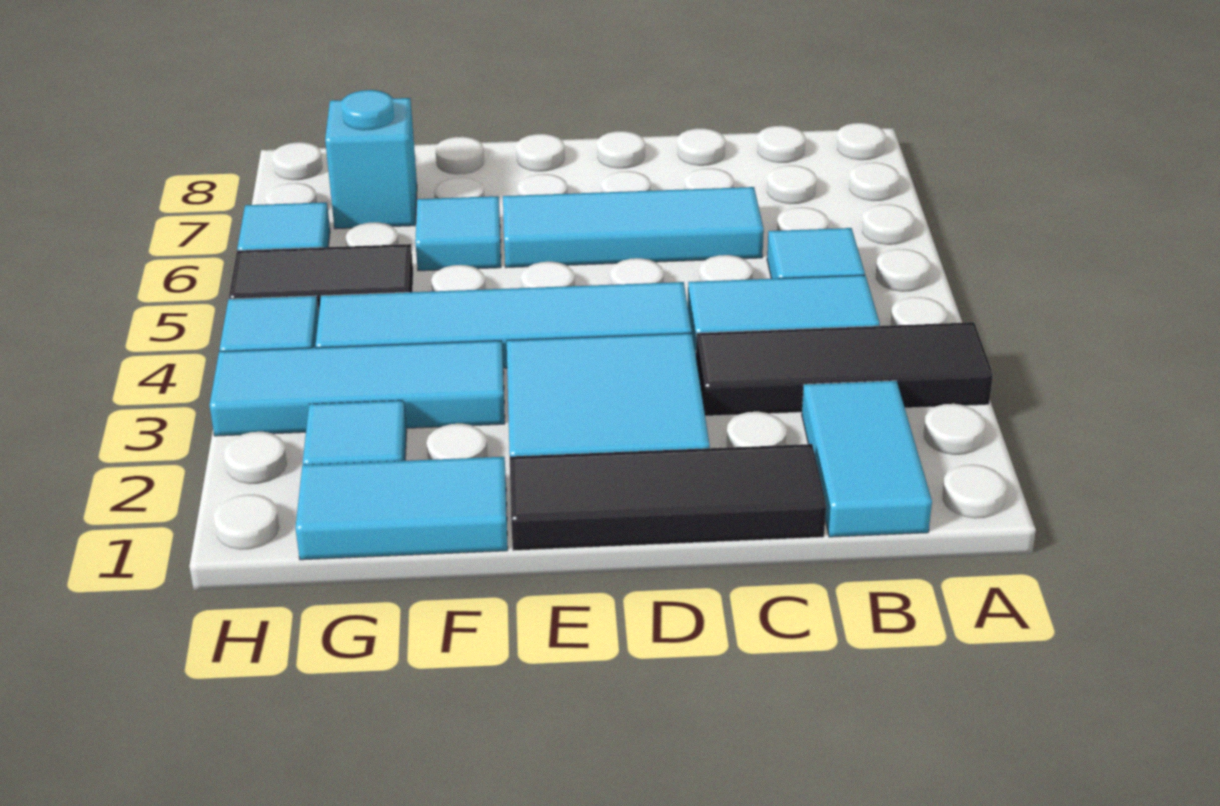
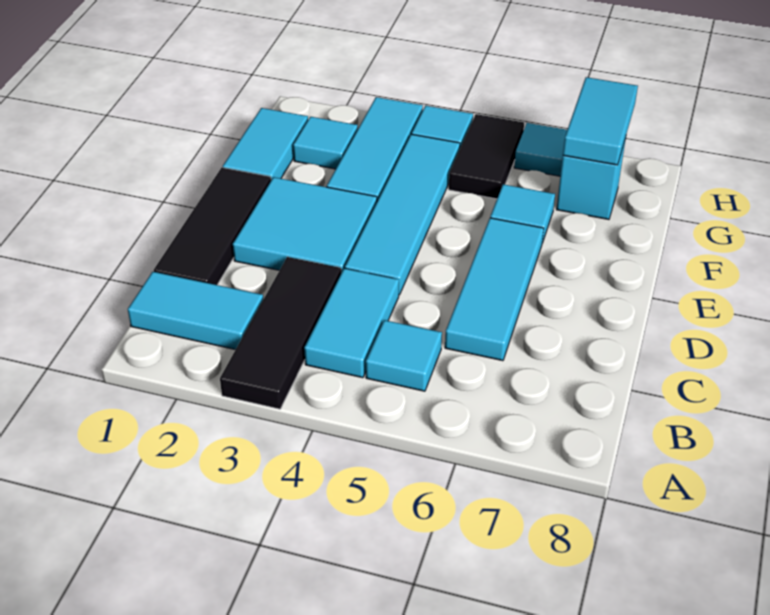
none -> cyan tile G7:H7 level 2

